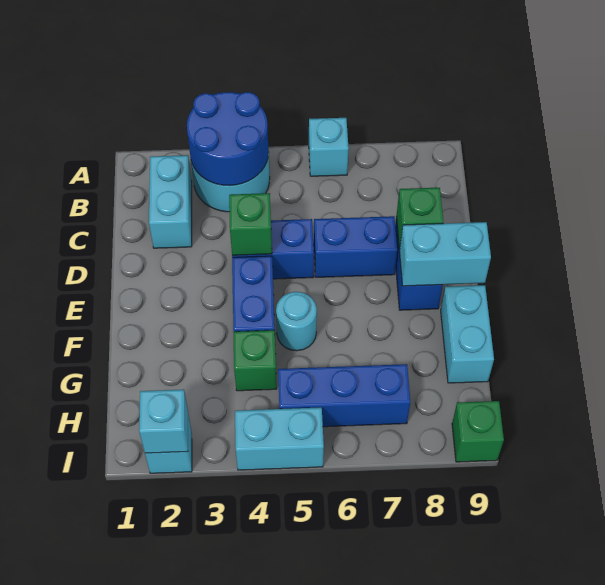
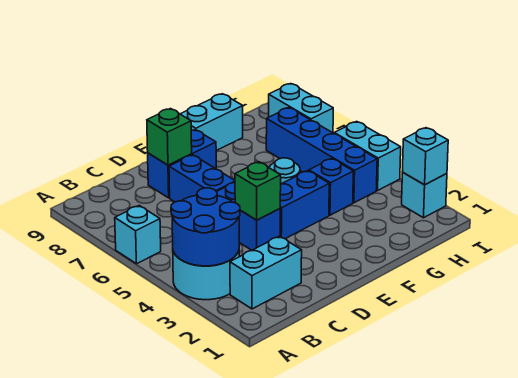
cyan brick E8:E9 level 2 -> cyan brick I7:I8 level 1
green brick G4 level 1 -> blue brick G4 level 1
blue brick H5:H7 level 1 -> blue brick H4:H7 level 1
green brick I9 level 1 -> none

